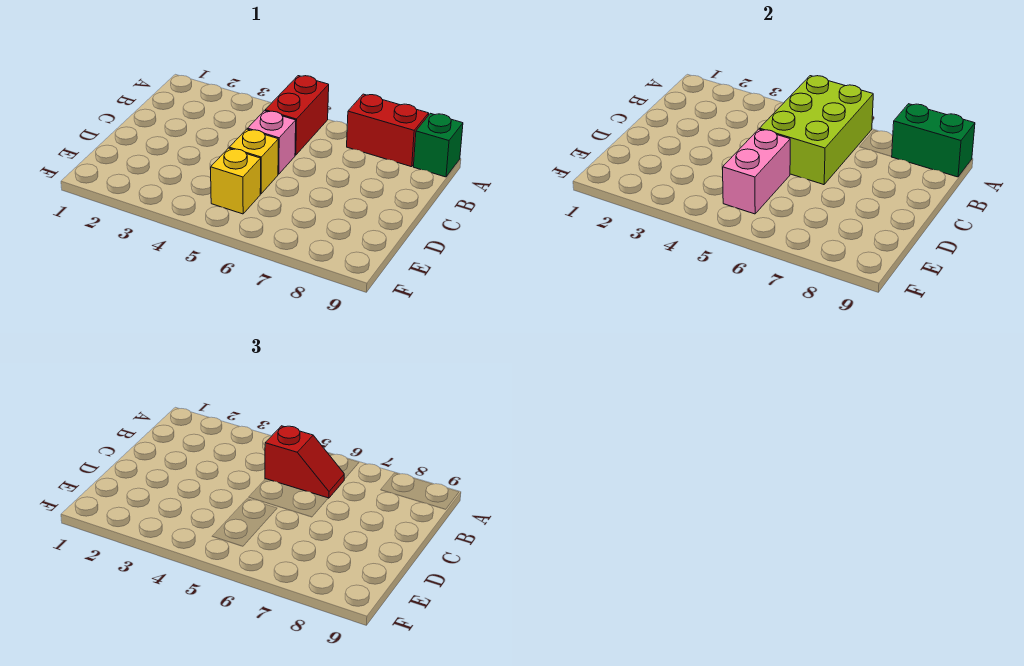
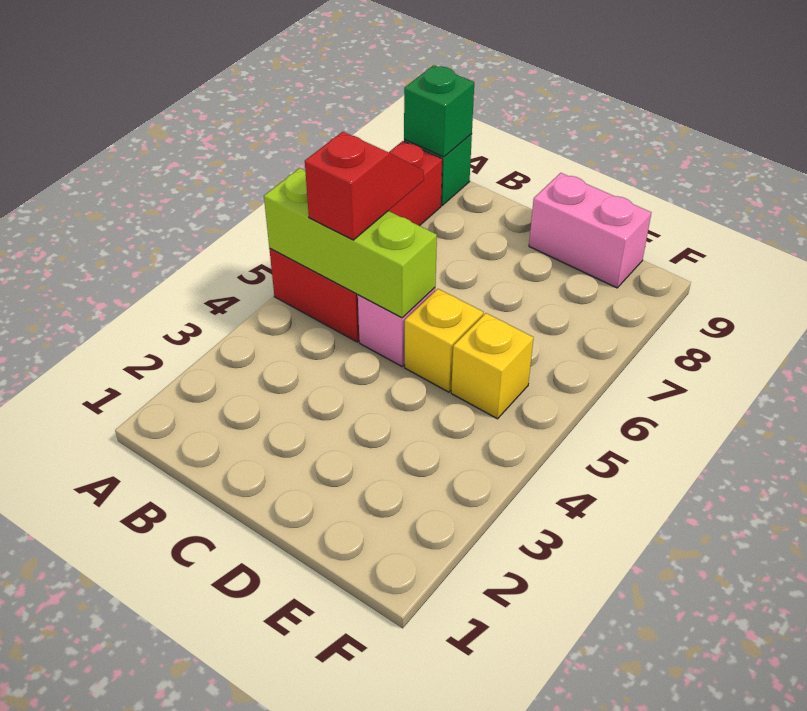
lime brick A5:C6 level 2 -> lime brick A5:C5 level 2
green brick A8:A9 level 2 -> green brick A9 level 2
pink brick D5:E5 level 2 -> pink brick D9:E9 level 1

